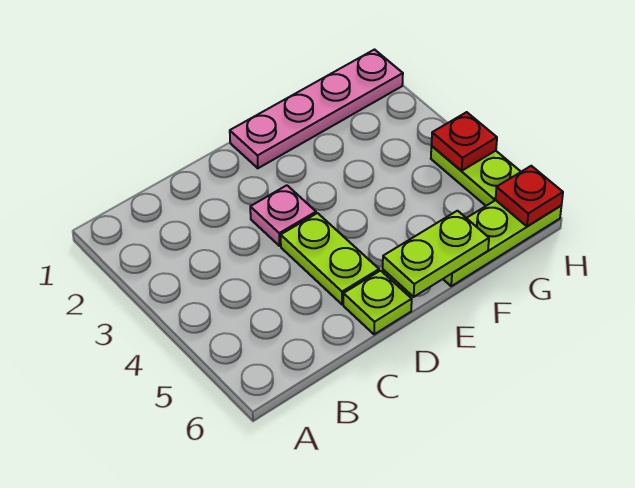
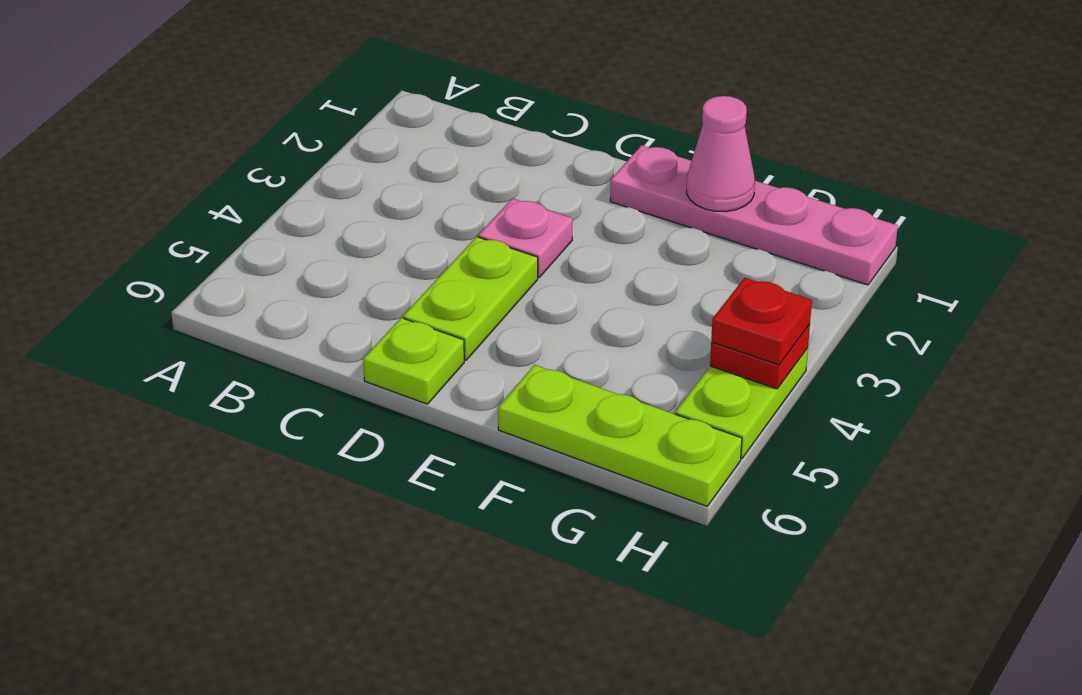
lime plate E6:F6 level 2 -> none
none -> pink cone F1 level 2
red plate H6 level 2 -> red plate H4 level 3

